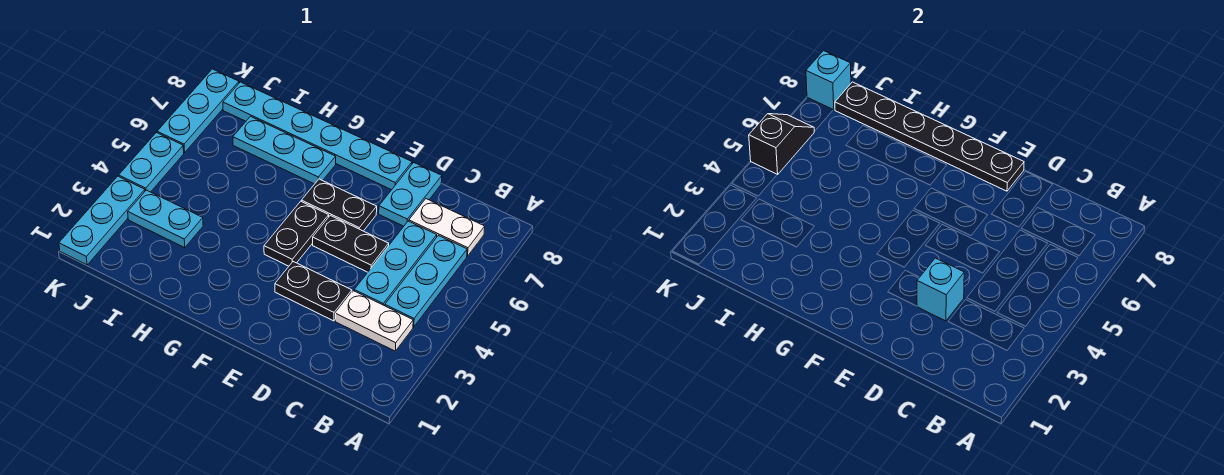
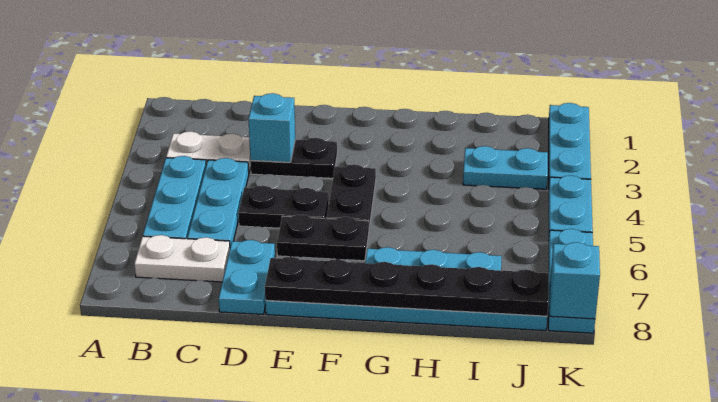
black slope K5:K6 level 2 top 5 -> none

